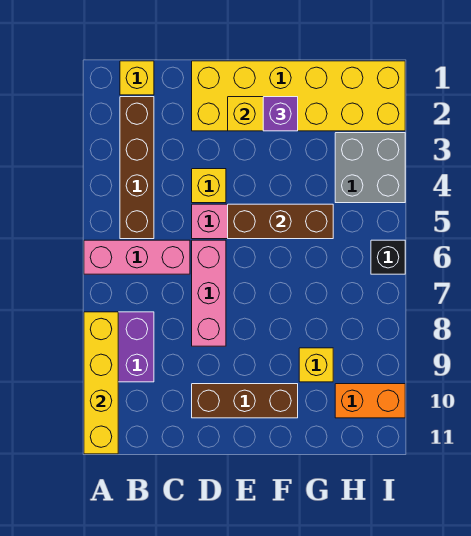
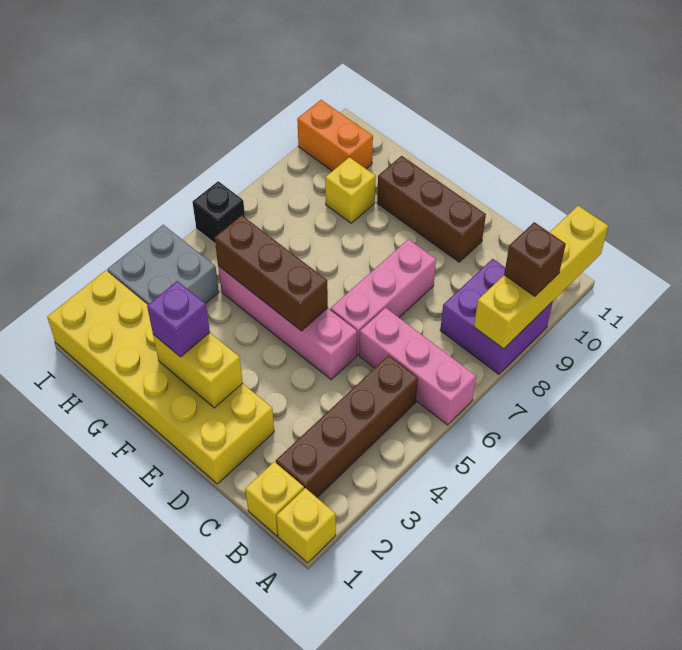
none -> brown brick A9 level 3
yellow brick D4 level 1 -> yellow brick A1 level 1

